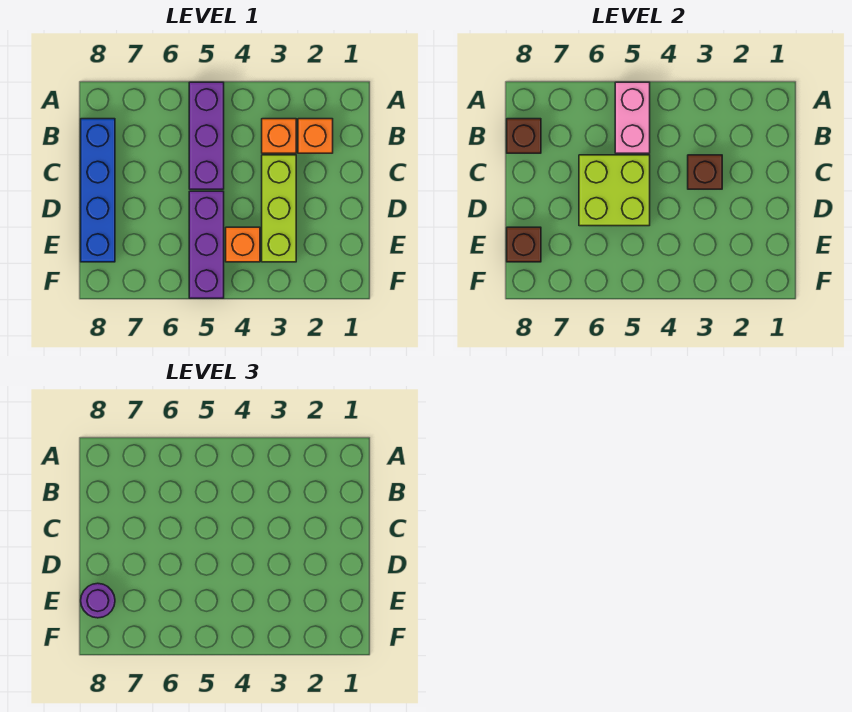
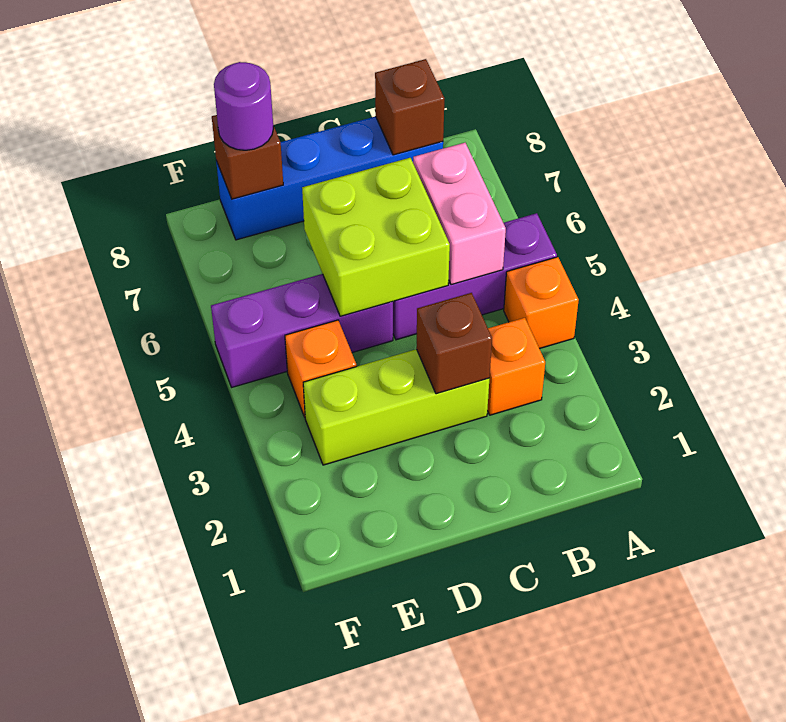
pink brick A5:B5 level 2 -> pink brick B5:B6 level 2
orange brick B2 level 1 -> orange brick A4 level 1

